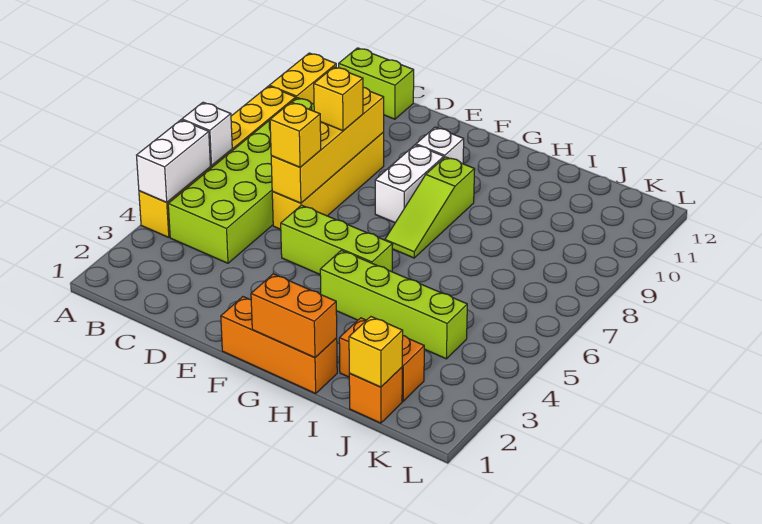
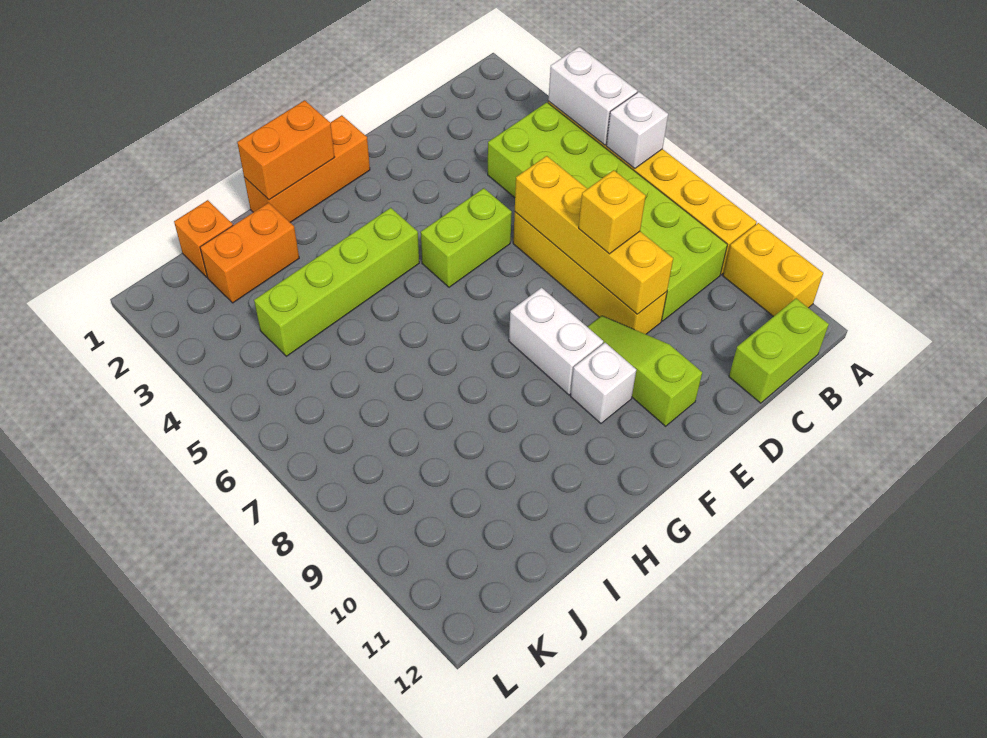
yellow brick D6 level 3 -> none
lime brick E5:G5 level 1 -> lime brick E5:F5 level 1
lime slope G7:G9 level 1 top 9 -> lime slope E9:E11 level 1 top 11
yellow brick J1 level 2 -> none

